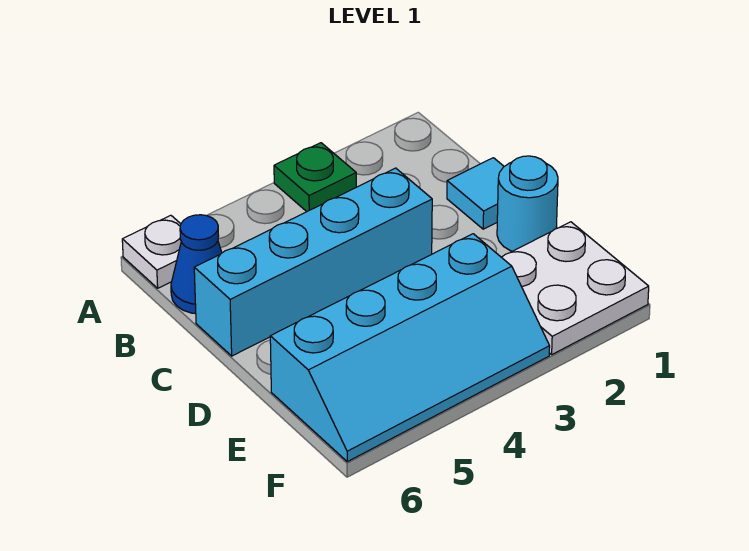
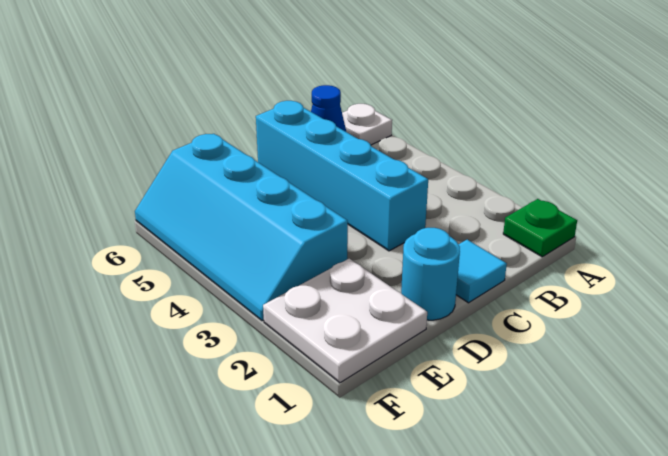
green plate A3 level 1 -> green plate A1 level 1

